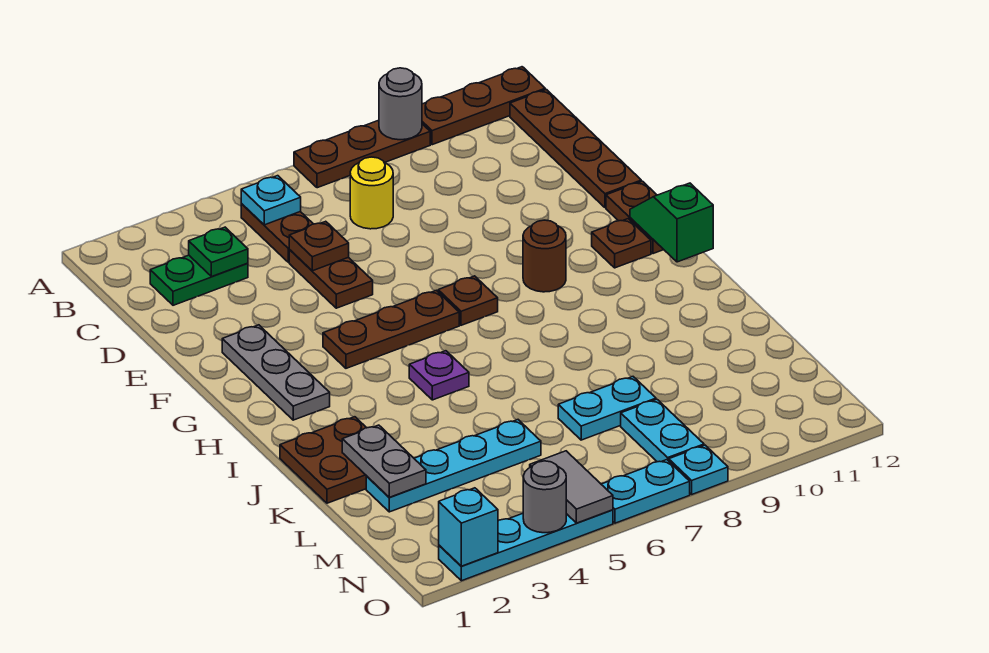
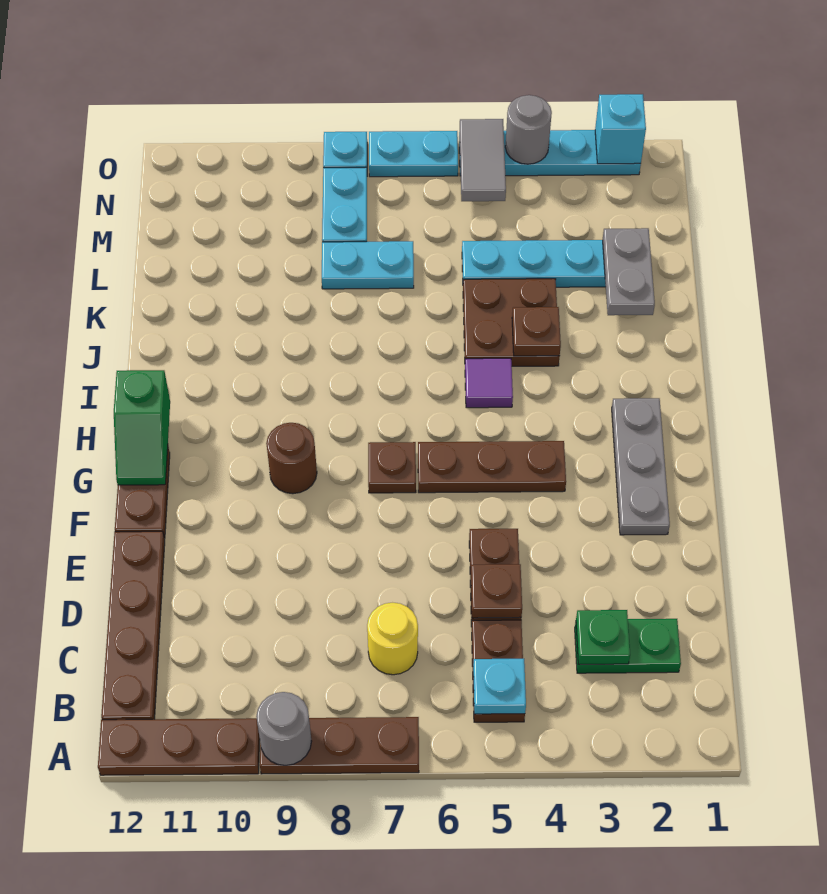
brown plate G11 level 1 -> brown plate J4 level 2
purple plate I5 level 1 -> purple tile I5 level 1
brown plate J1:K2 level 1 -> brown plate J4:K5 level 1

